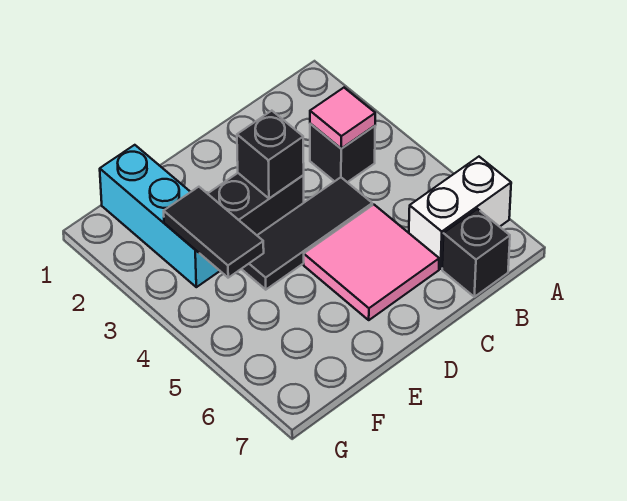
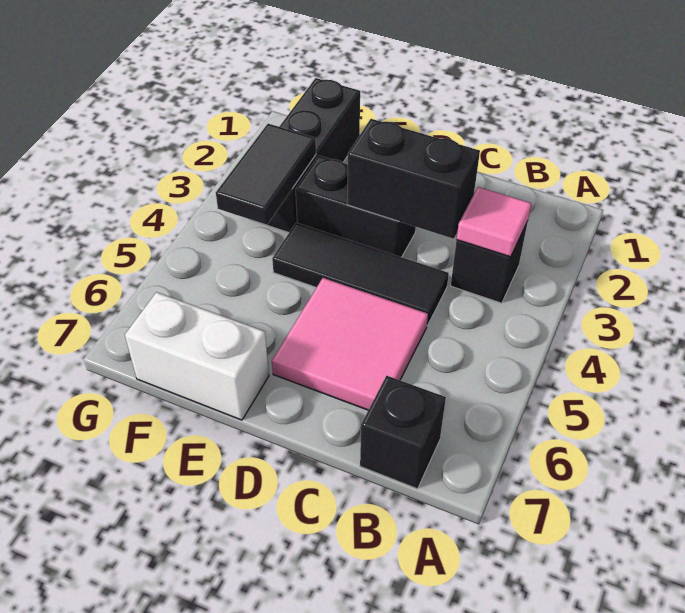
white brick A6:B6 level 1 -> white brick E7:F7 level 1
black brick D3 level 2 -> black brick C3:D3 level 2
cyan brick F1:F3 level 1 -> black brick F1:F3 level 1

